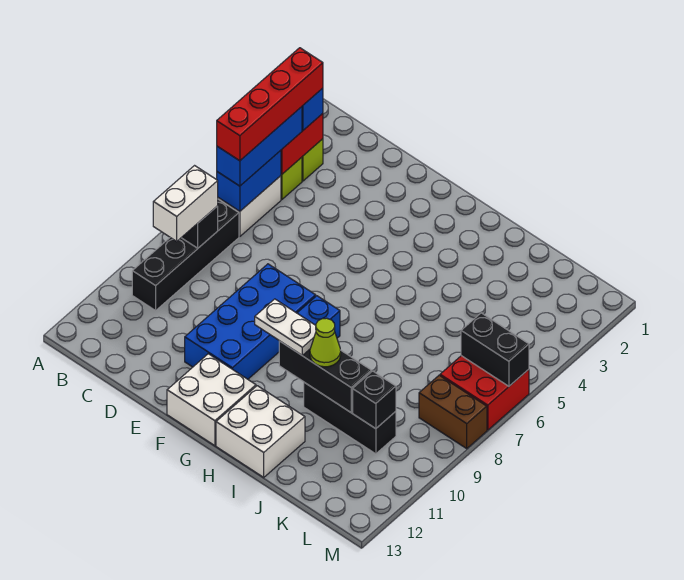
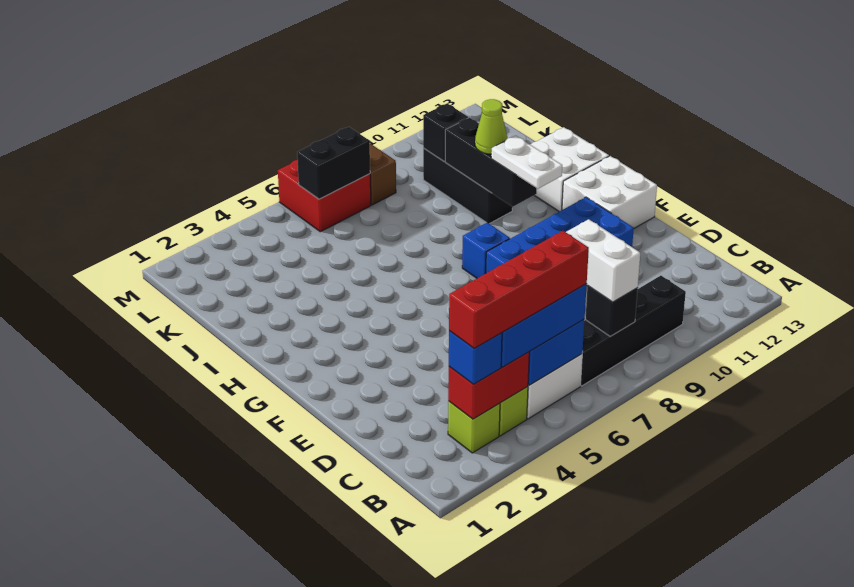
white brick B8:B9 level 3 -> white brick B8:C8 level 3
black brick L6:M6 level 2 -> black brick L6:L7 level 2

